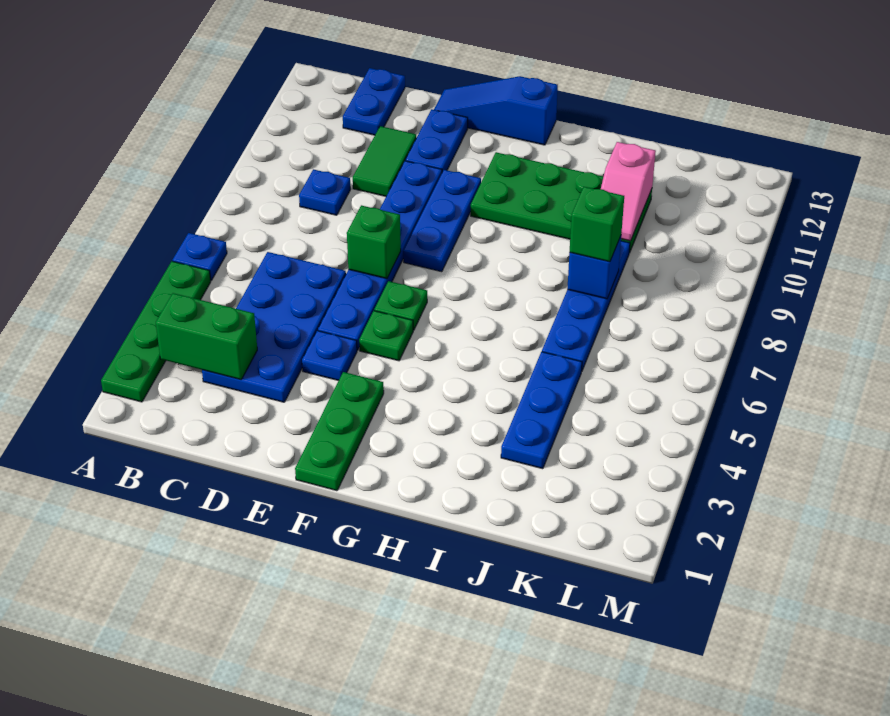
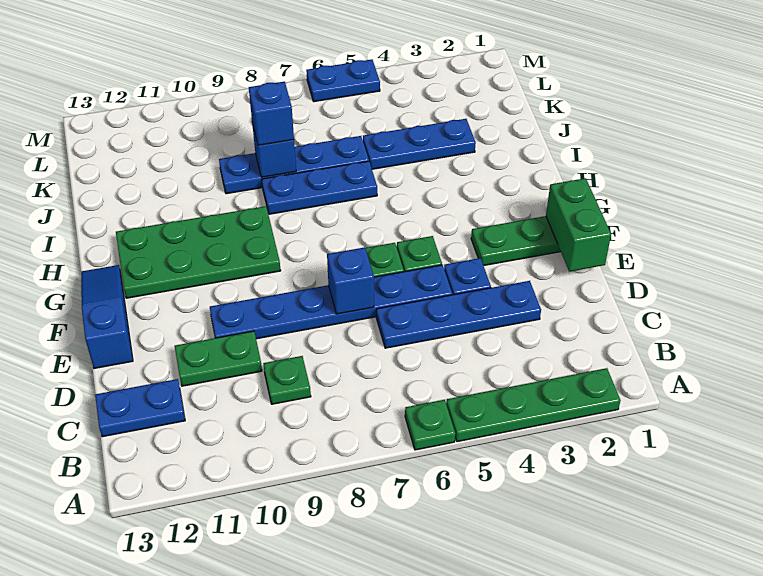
blue plate A6 level 1 -> green plate A6 level 1
green brick B3:C3 level 2 -> green brick E1:F1 level 2
blue plate C3:D6 level 1 -> blue plate D3:D6 level 1
blue plate C9 level 1 -> green plate C9 level 1
green tile D10:D11 level 1 -> green plate D10:D11 level 1
green brick E7 level 2 -> blue brick E7 level 2
blue plate E11:E12 level 1 -> blue plate M5:M6 level 1
blue slope E13:G13 level 1 top G -> blue slope E13:G13 level 1 top E
blue plate F8:F10 level 1 -> blue plate I6:I8 level 1
green plate G10:J11 level 1 -> green plate G9:H12 level 1
green brick J8 level 3 -> blue brick J8 level 3
pink slope J10:J11 level 2 top 11 -> none

